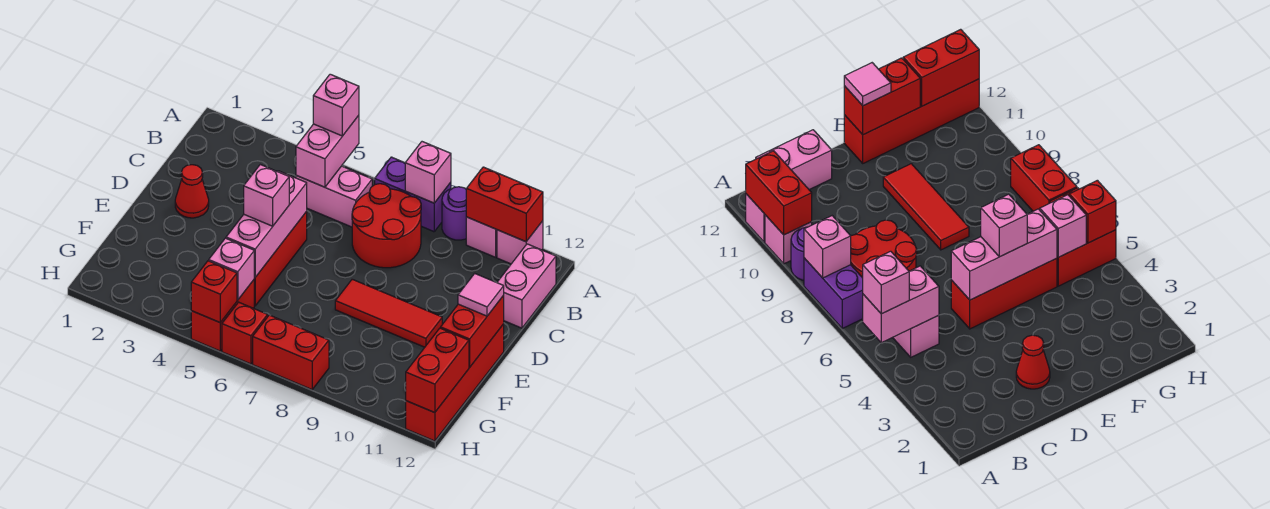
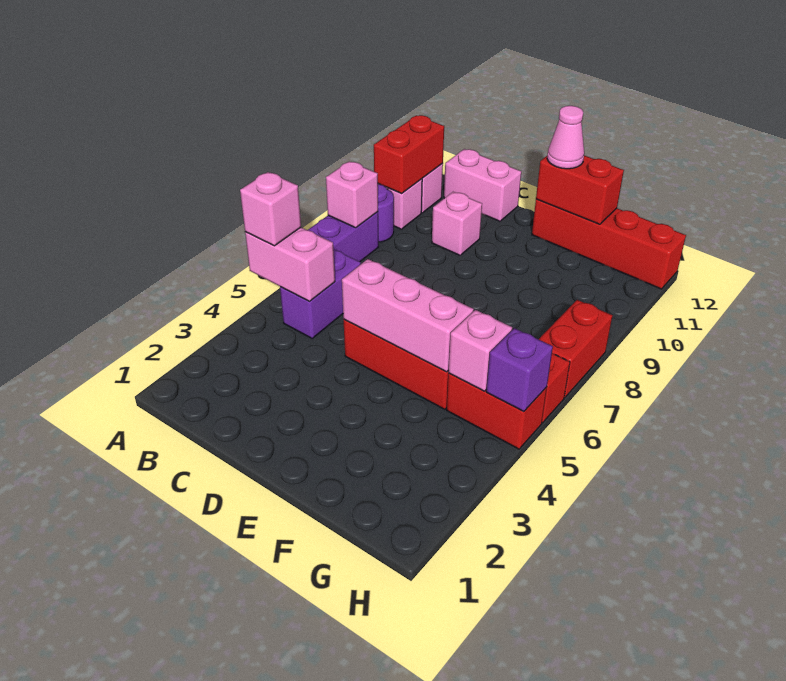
pink brick B5:B6 level 1 -> purple brick B5:B6 level 1
red round brick B7:C8 level 1 -> none
red cone D2 level 1 -> none
pink brick E5 level 3 -> pink brick C10 level 1
red tile E8:E10 level 1 -> none
pink tile E12 level 3 -> pink cone E12 level 3
red brick G12:H12 level 2 -> none
red brick H5 level 2 -> purple brick H5 level 2

